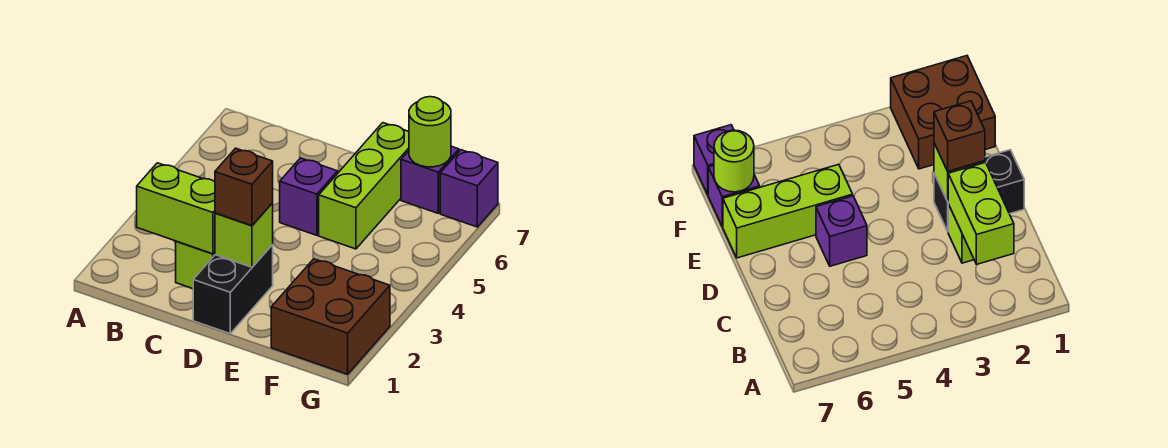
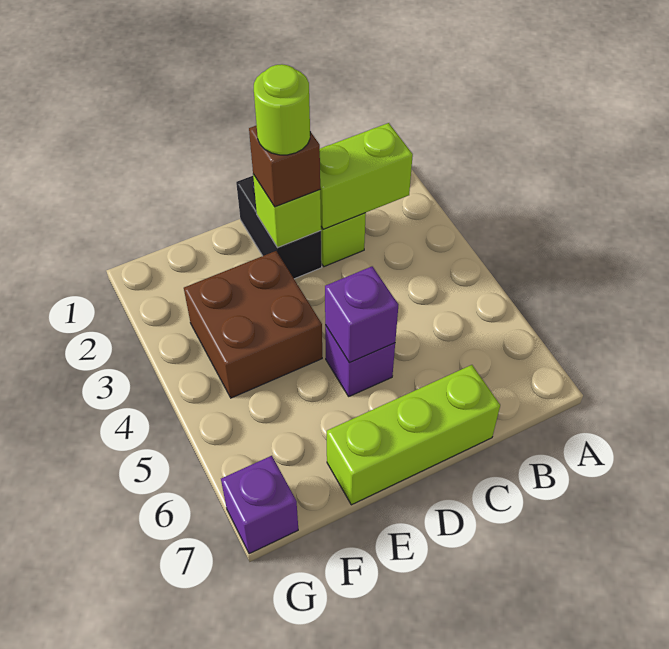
lime brick E5:E7 level 1 -> lime brick C7:E7 level 1
brown brick F1:G2 level 1 -> brown brick E3:F4 level 1
purple brick F7 level 1 -> purple brick D5 level 2
lime round brick F7 level 2 -> lime round brick D2 level 4

